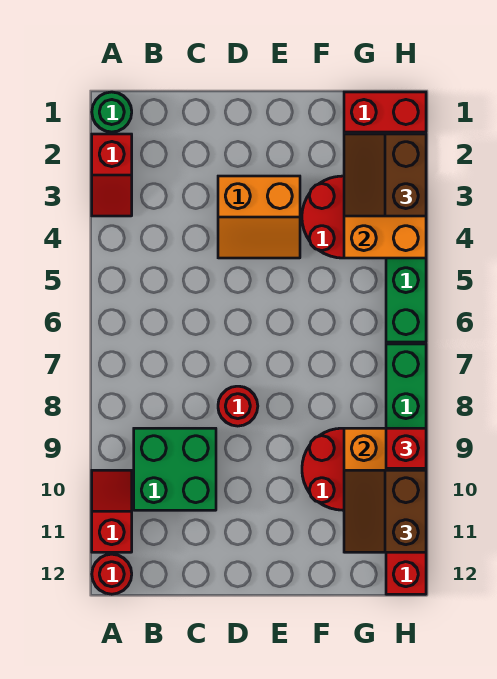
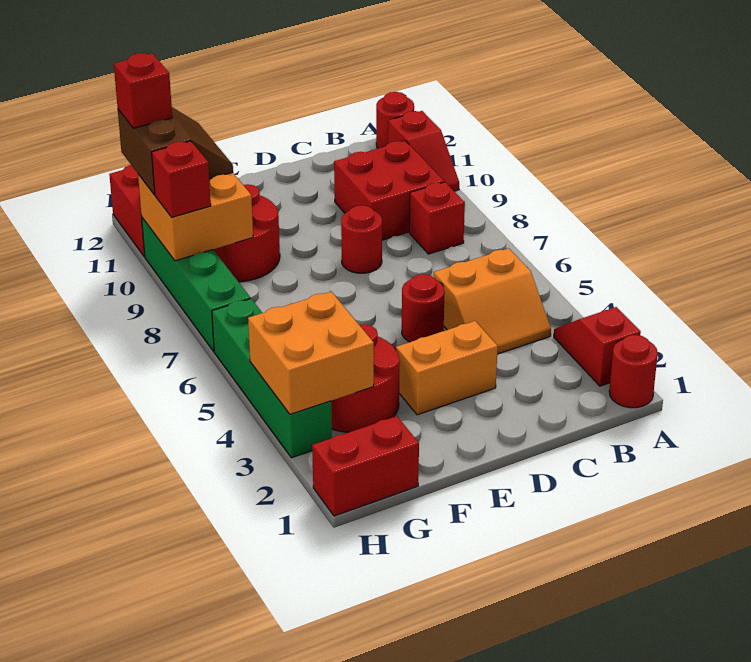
green round brick A1 level 1 -> red round brick A1 level 1
none -> orange slope B4:C5 level 1 top 5
none -> red brick B8 level 1
green brick B9:C10 level 1 -> red brick B9:C10 level 1
none -> red round brick D5 level 1
brown slope G2:H3 level 3 top H -> none
none -> red brick H11 level 4

